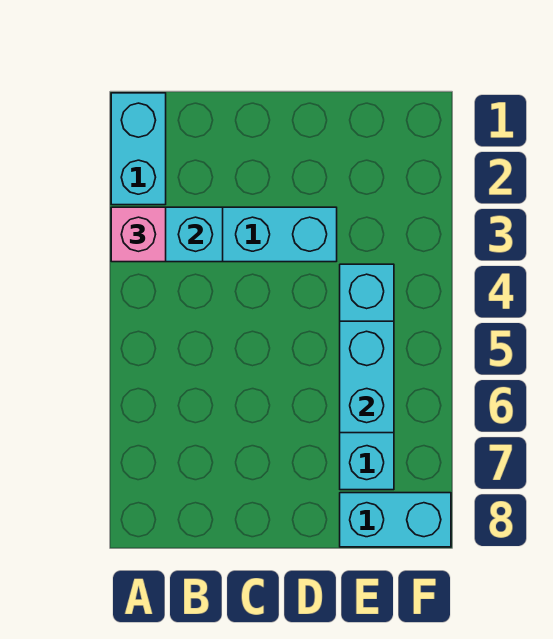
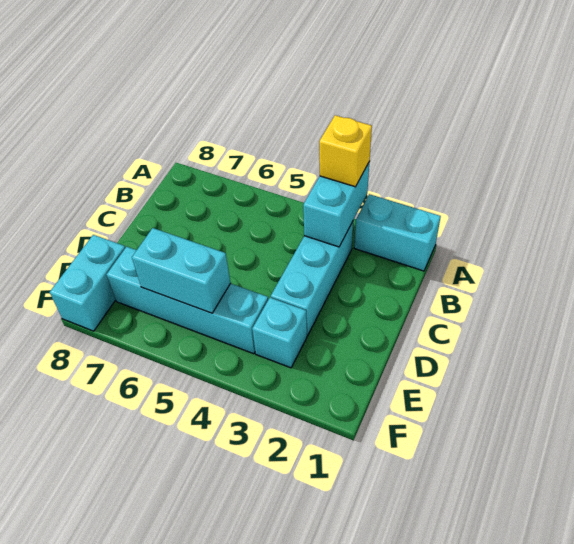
pink brick A3 level 3 -> yellow brick A3 level 3
none -> cyan brick E3 level 1

